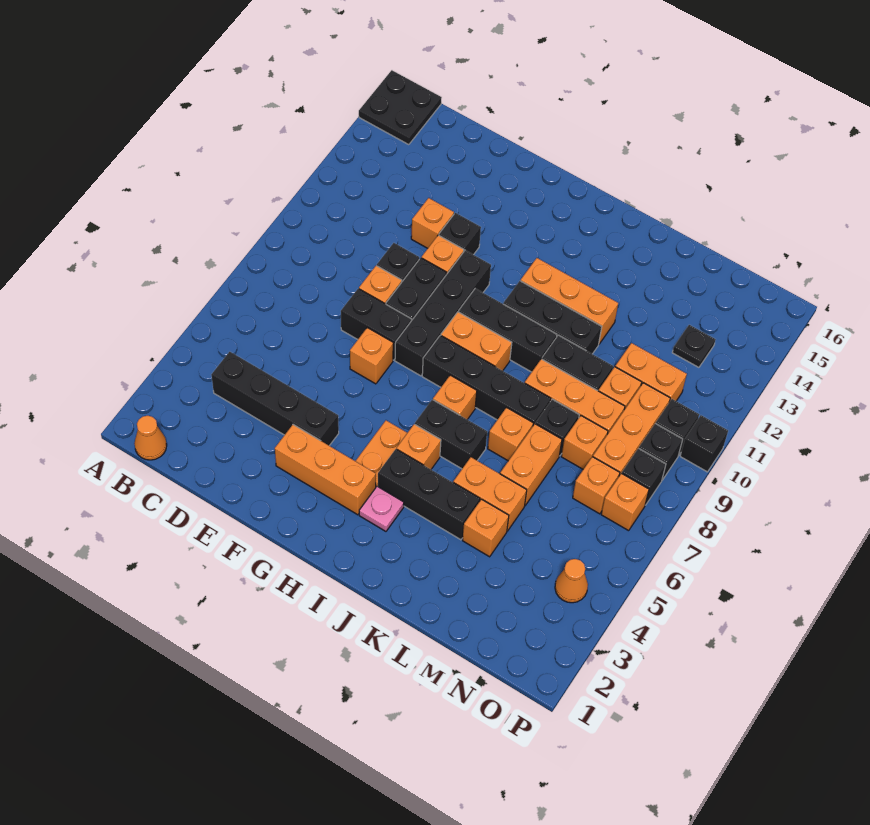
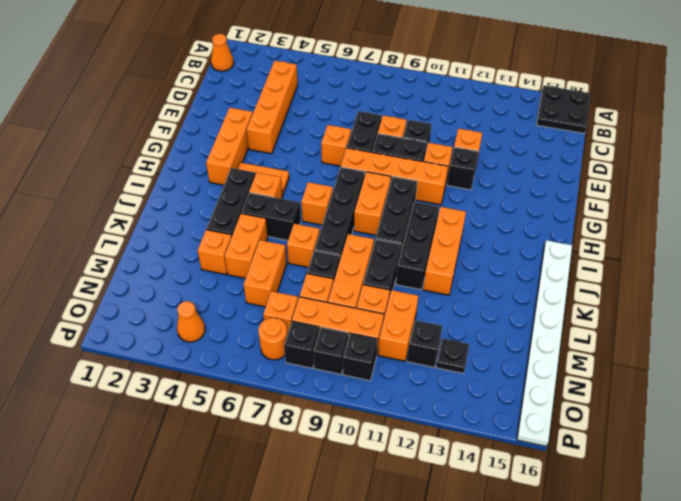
black brick C4:F4 level 1 -> orange brick C4:F4 level 1
black brick G8:G11 level 1 -> orange brick G8:G11 level 1
pink plate I3 level 1 -> none
black brick I6:J6 level 1 -> black brick J5:J6 level 1
none -> white plate I16:P16 level 1
orange brick L6:L7 level 1 -> orange brick L6:M6 level 1
orange brick O7 level 1 -> orange round brick O7 level 1
black brick P10 level 1 -> black brick N12 level 1

